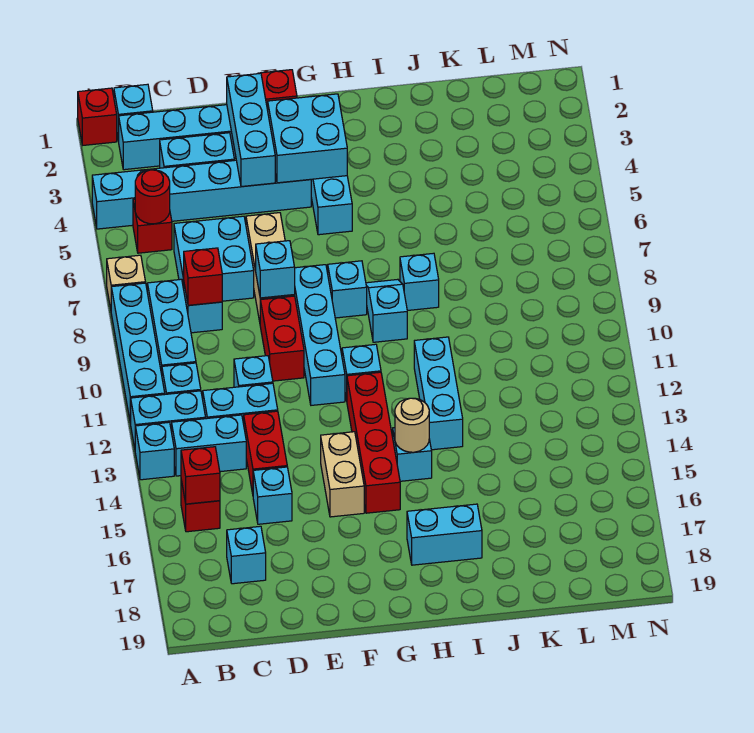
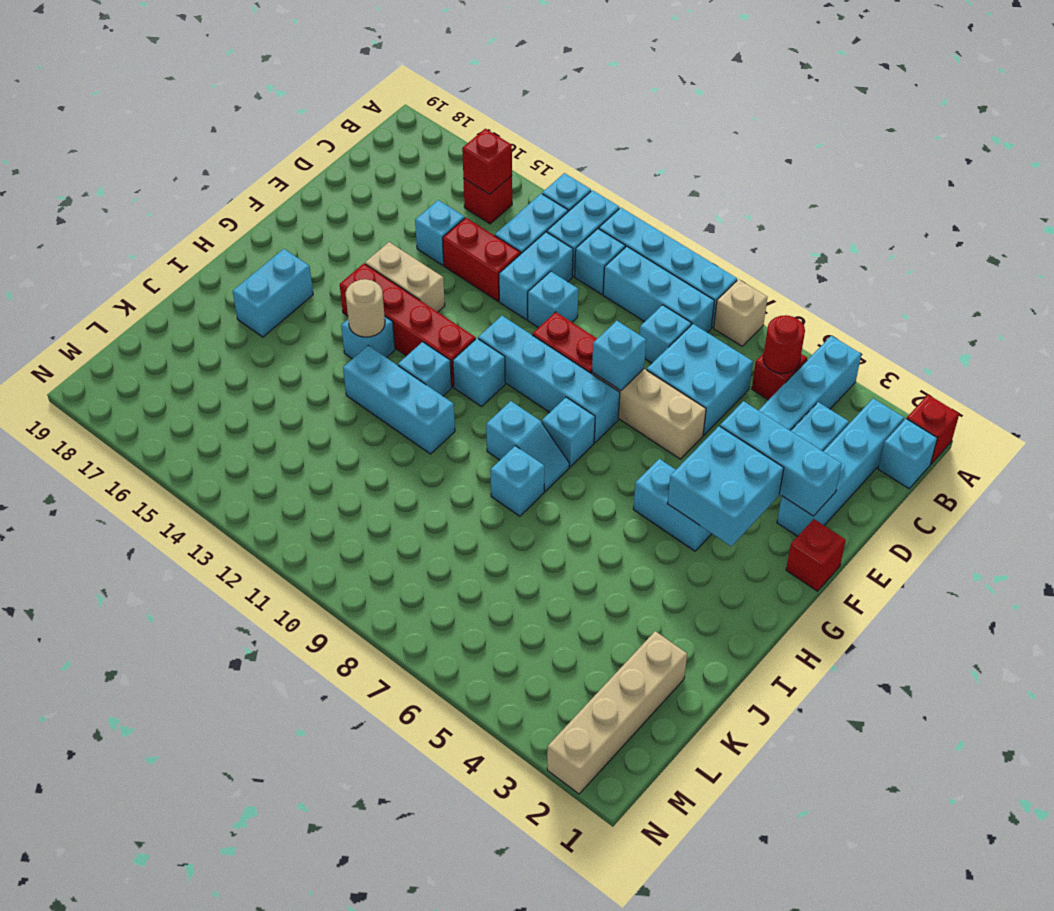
red brick C8 level 2 -> none
cyan brick C17 level 1 -> cyan brick H12 level 1
none -> tan brick K2:N2 level 1

